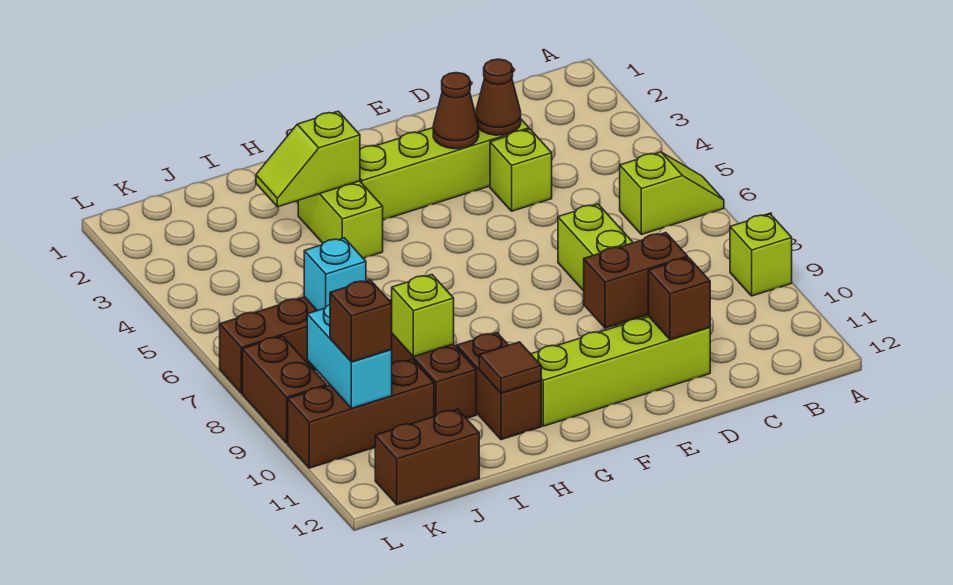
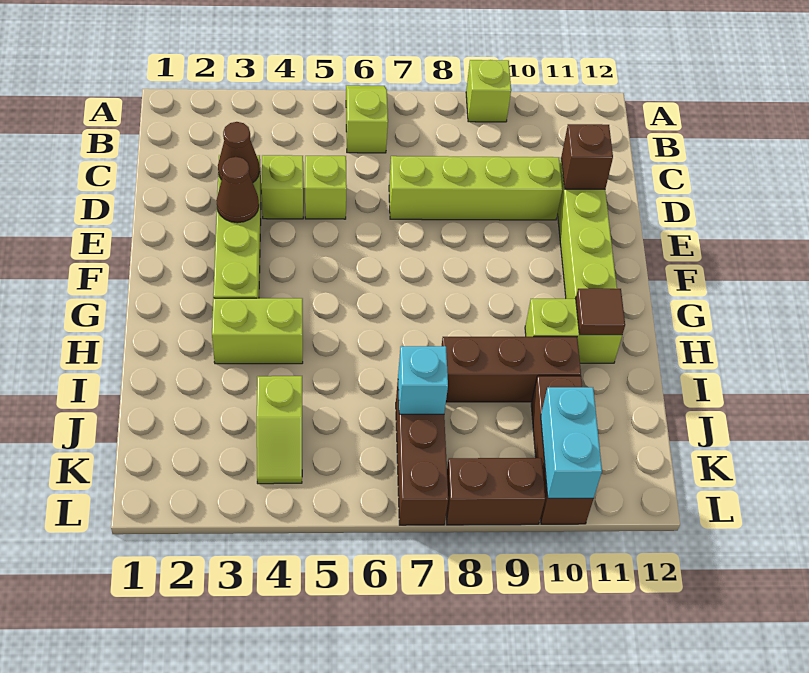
brown brick D10:E10 level 2 -> none
lime slope H3:I3 level 2 top H -> lime slope J4:K4 level 1 top J
brown brick H10:H11 level 1 -> lime brick H10:H11 level 1
lime brick I9 level 2 -> lime brick D5 level 1
brown brick J12:K12 level 1 -> none
cyan brick K9:K10 level 2 -> cyan brick K10:L10 level 2
brown brick K10 level 3 -> none

